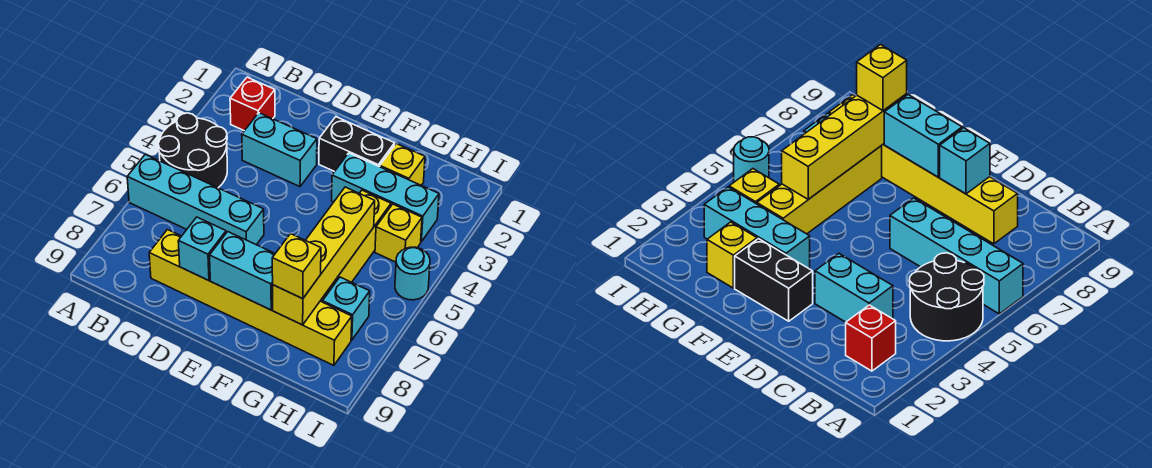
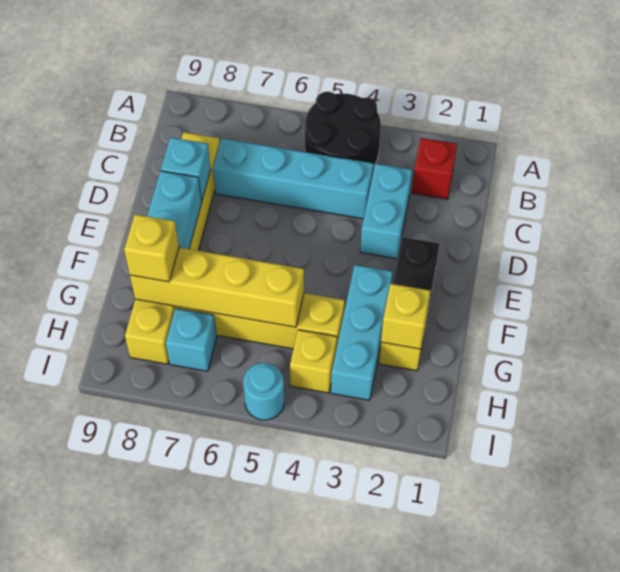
cyan brick A6:D6 level 1 -> cyan brick C4:C7 level 1
none -> yellow brick G2 level 2

